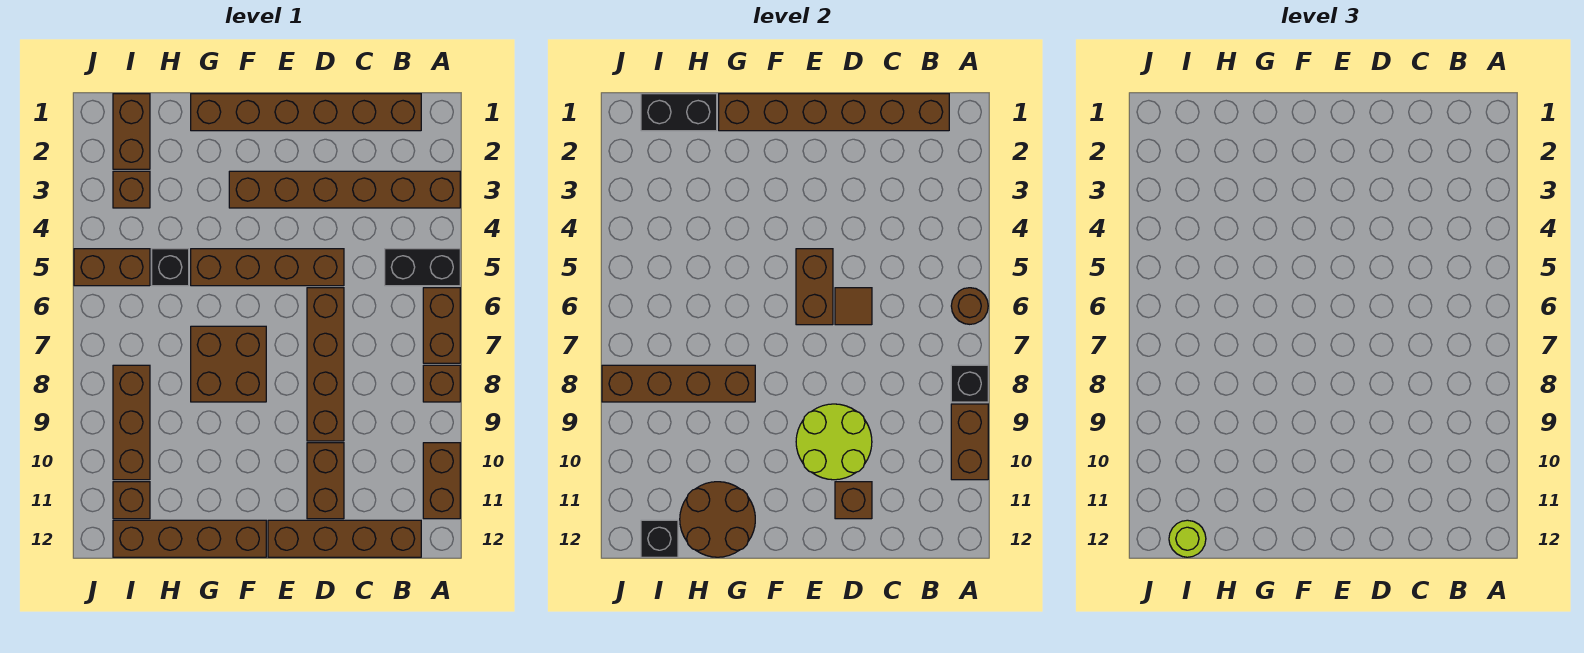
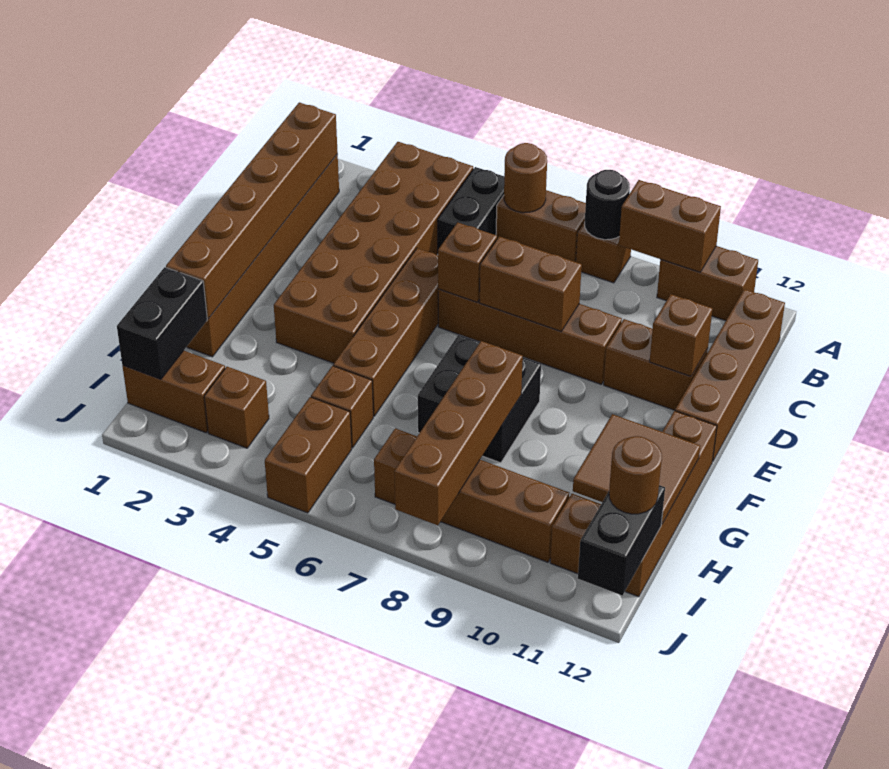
brown brick A3:F3 level 1 -> brown brick A3:F4 level 1
black brick A8 level 2 -> black round brick A8 level 2
brown tile D6 level 2 -> brown brick D6 level 2
lime round brick D9:E10 level 2 -> none
brown brick E5:E6 level 2 -> brown brick D7:D8 level 2
brown brick F7:G8 level 1 -> black brick F7:G8 level 1
brown round brick G11:H12 level 2 -> brown tile G11:H12 level 2
black brick H5 level 1 -> brown brick H5 level 1
brown brick I8:I10 level 1 -> brown brick I7:I10 level 1
black brick I12 level 2 -> black brick I12:J12 level 2
lime round brick I12 level 3 -> brown round brick I12 level 3

